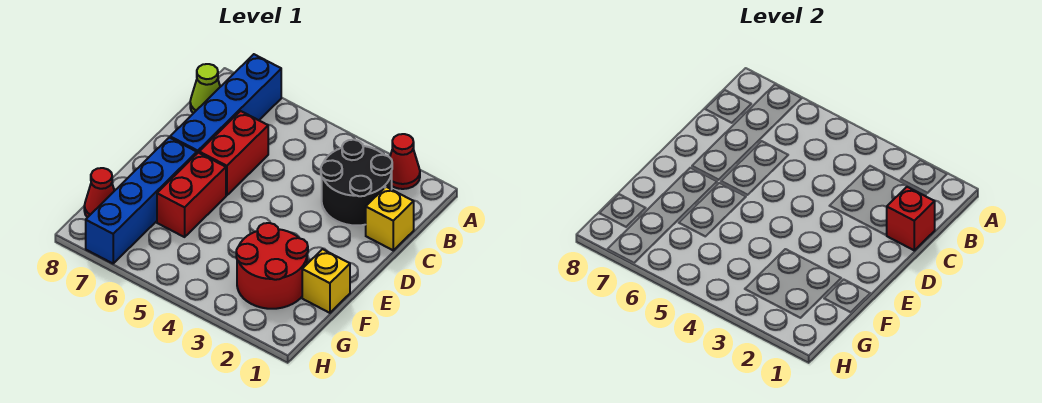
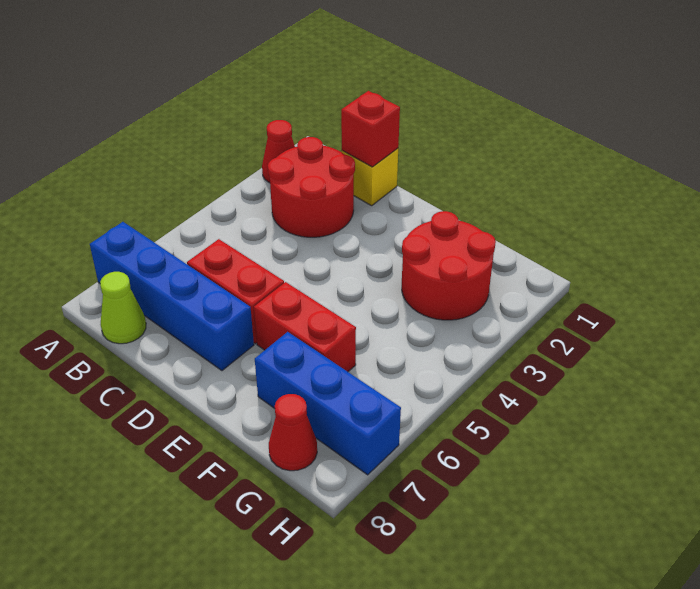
black round brick B2:C3 level 1 -> red round brick B2:C3 level 1
blue brick E7:H7 level 1 -> blue brick F7:H7 level 1
yellow brick F1 level 1 -> none

